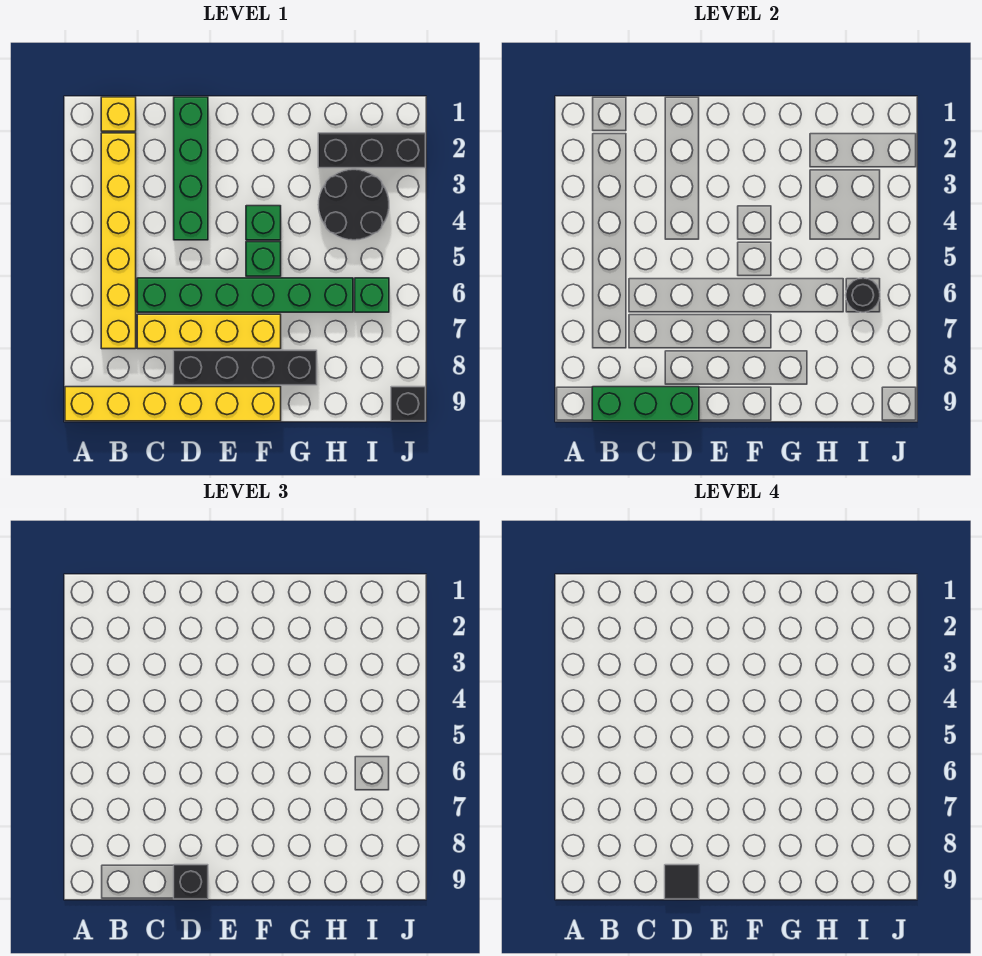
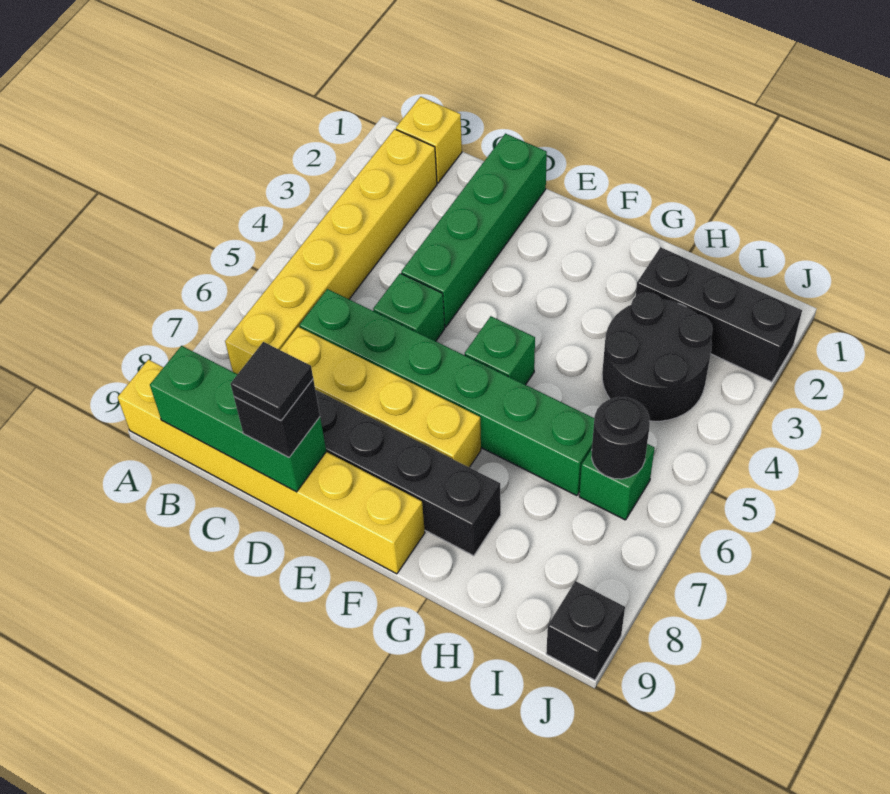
green brick F4 level 1 -> green brick D5 level 1

